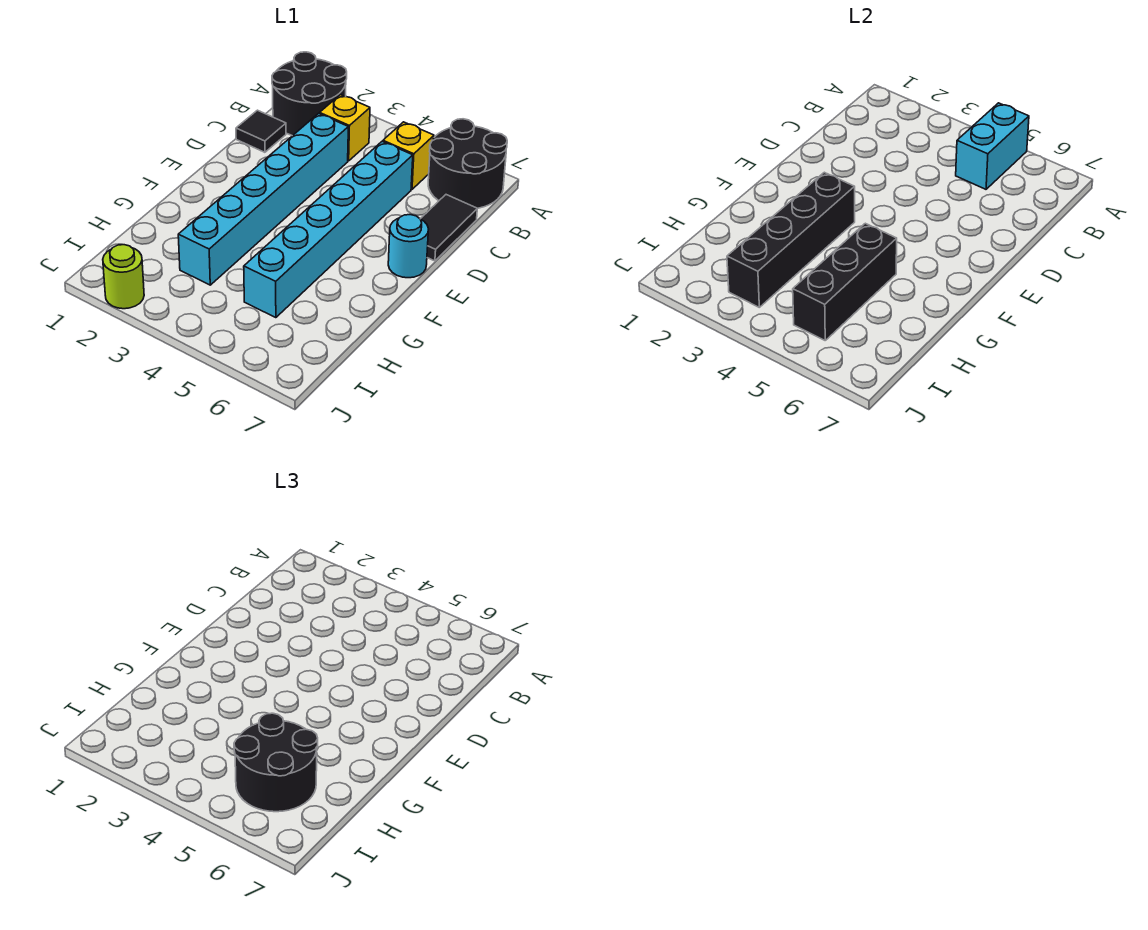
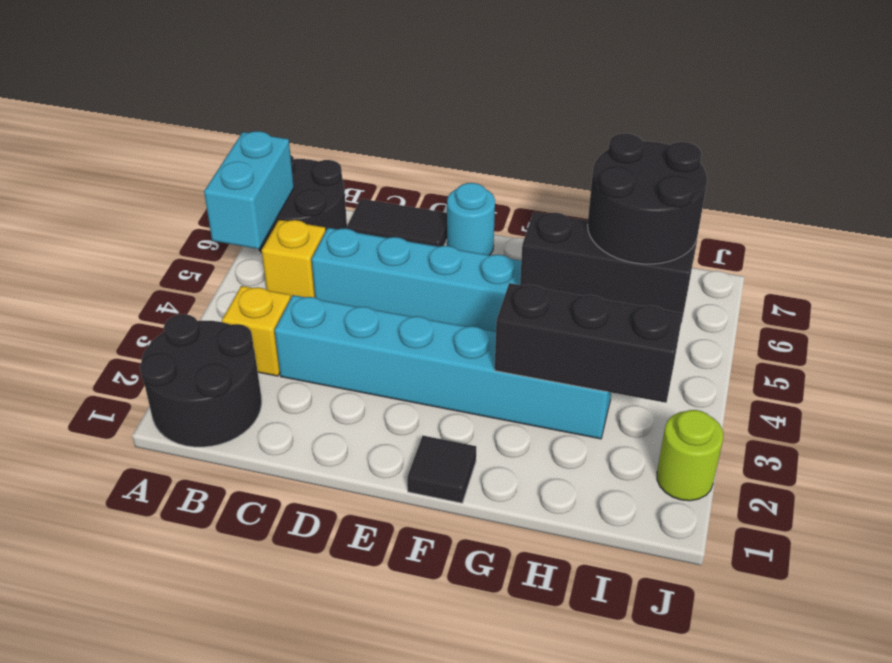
cyan brick A5:B5 level 2 -> cyan brick A5:A6 level 2
black tile C1 level 1 -> black tile F1 level 1
black brick F3:I3 level 2 -> black brick G3:I3 level 2

